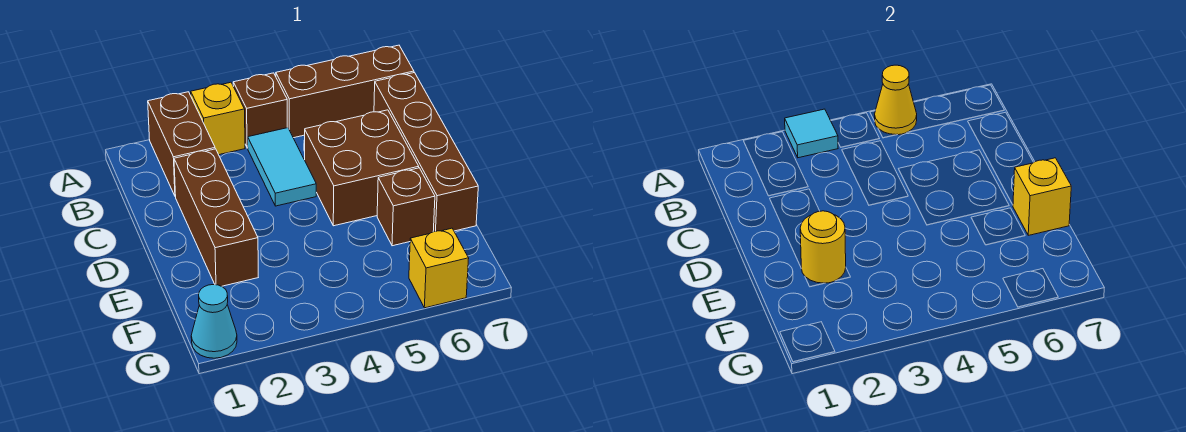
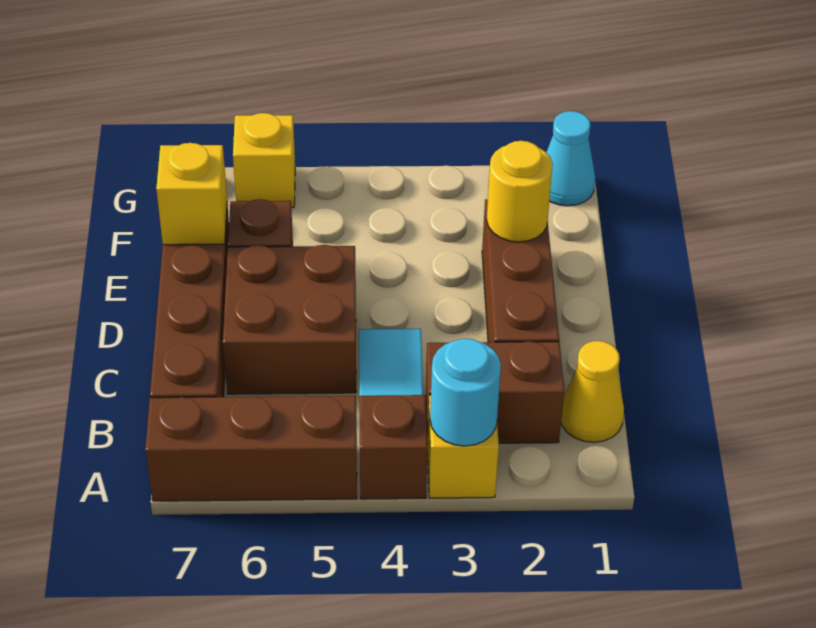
brown brick A2:B2 level 1 -> brown brick B2:B3 level 1
cyan tile A3 level 2 -> cyan round brick A3 level 2
yellow cone A5 level 2 -> yellow cone B1 level 1

